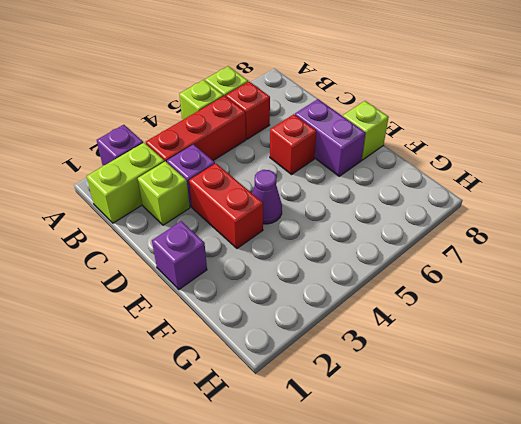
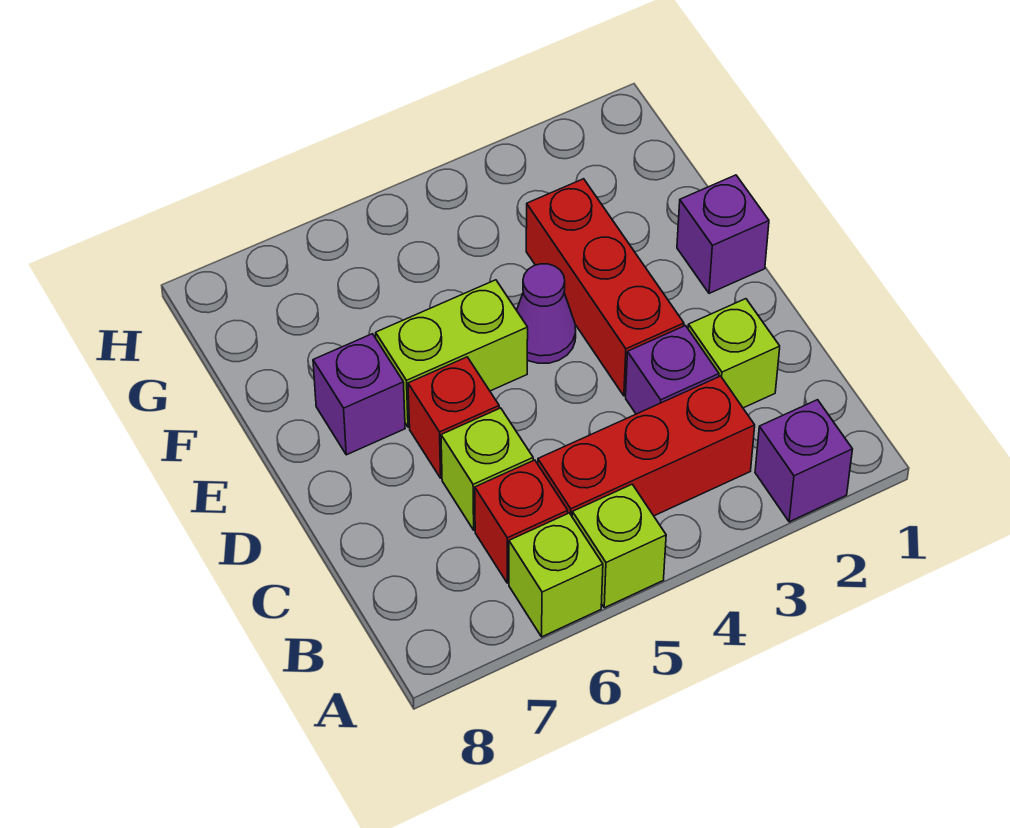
lime brick B1:B2 level 1 -> lime brick E5:E6 level 1
red brick D3:E3 level 1 -> red brick D3:F3 level 1
purple brick D7:E7 level 1 -> purple brick E7 level 1
lime brick E8 level 1 -> lime brick C6 level 1

